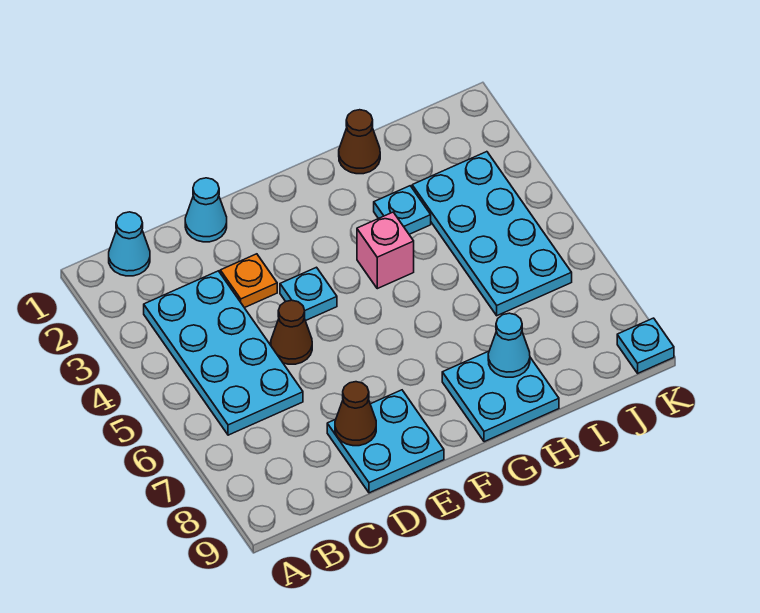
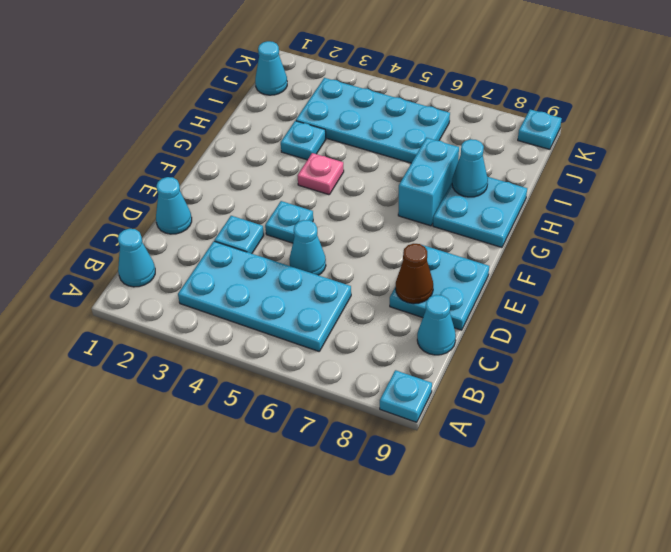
none -> cyan plate A9 level 1
none -> cyan cone C9 level 1
orange plate D3 level 1 -> cyan plate D3 level 1
brown cone D5 level 1 -> cyan cone D5 level 1
pink brick G4 level 1 -> pink plate G4 level 1
none -> cyan brick G7:H7 level 1
brown cone H1 level 1 -> none
none -> cyan cone J1 level 1

